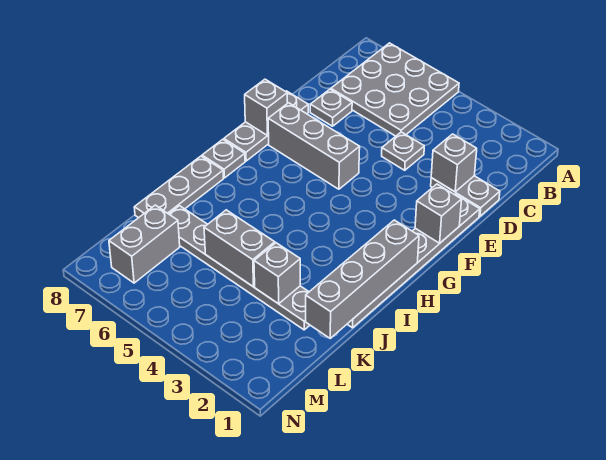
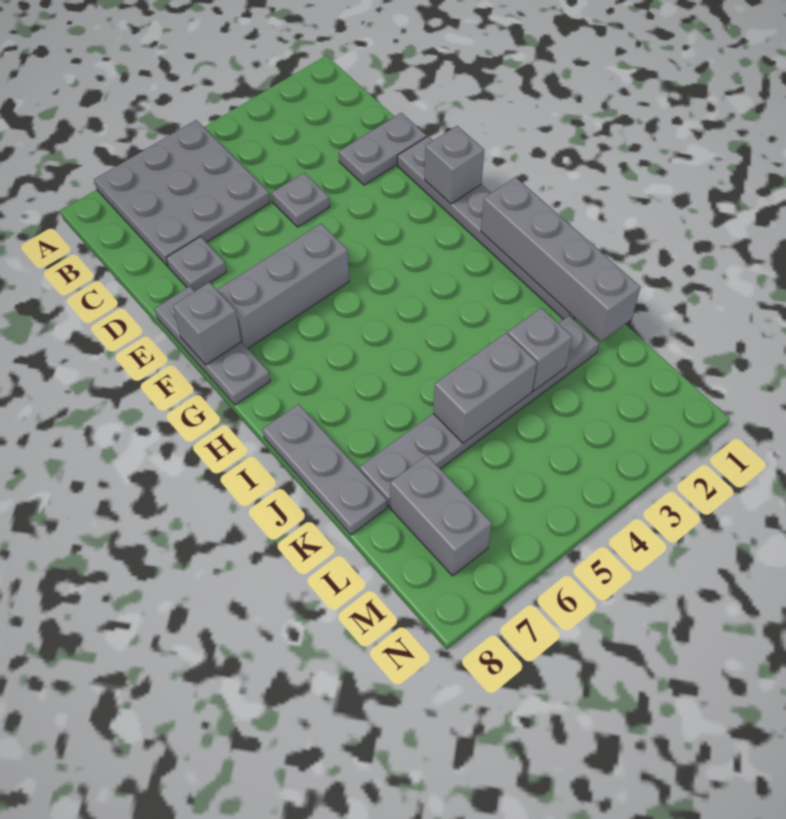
grey brick D2 level 2 -> none
grey plate H8 level 1 -> none

